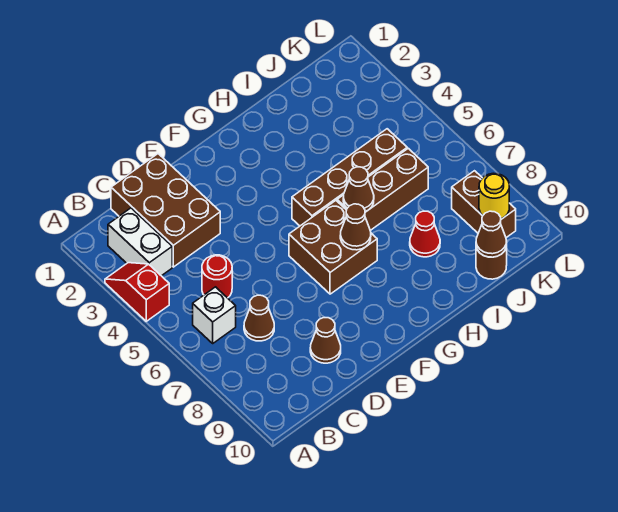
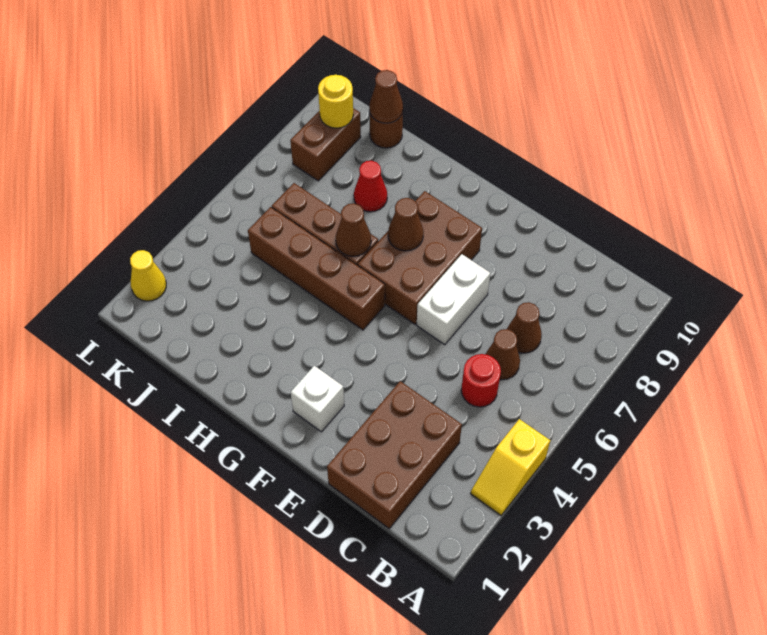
red slope A3:A4 level 1 top 4 -> yellow slope A3:A4 level 1 top 4
white brick B2:B3 level 1 -> white brick E6:E7 level 1
white brick B6 level 1 -> white brick F2 level 1
brown cone D9 level 1 -> brown cone C6 level 1
brown brick F6:G7 level 1 -> brown brick F6:G8 level 1
none -> yellow cone L2 level 1

